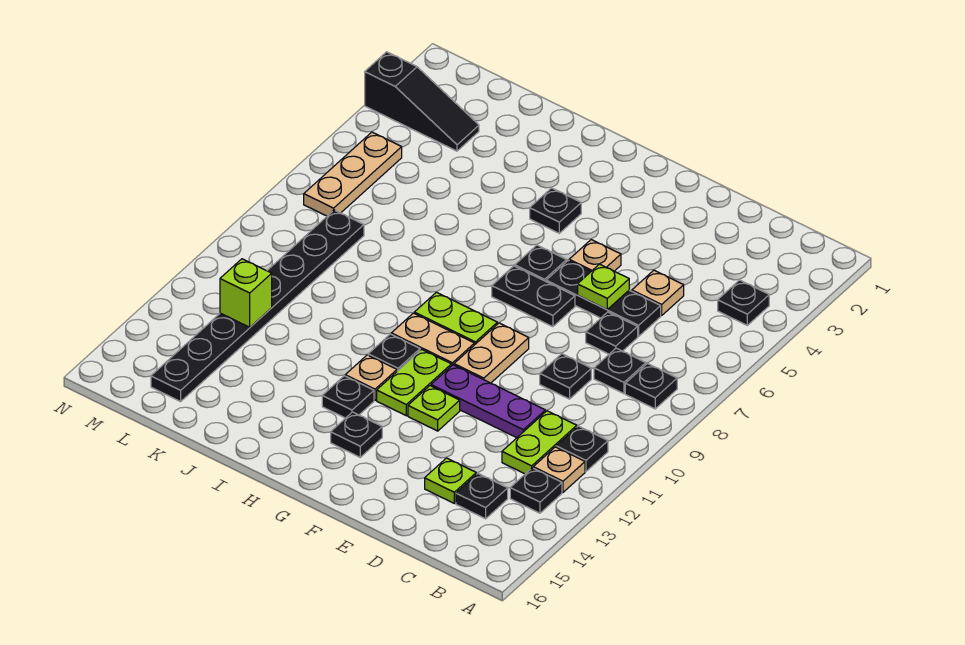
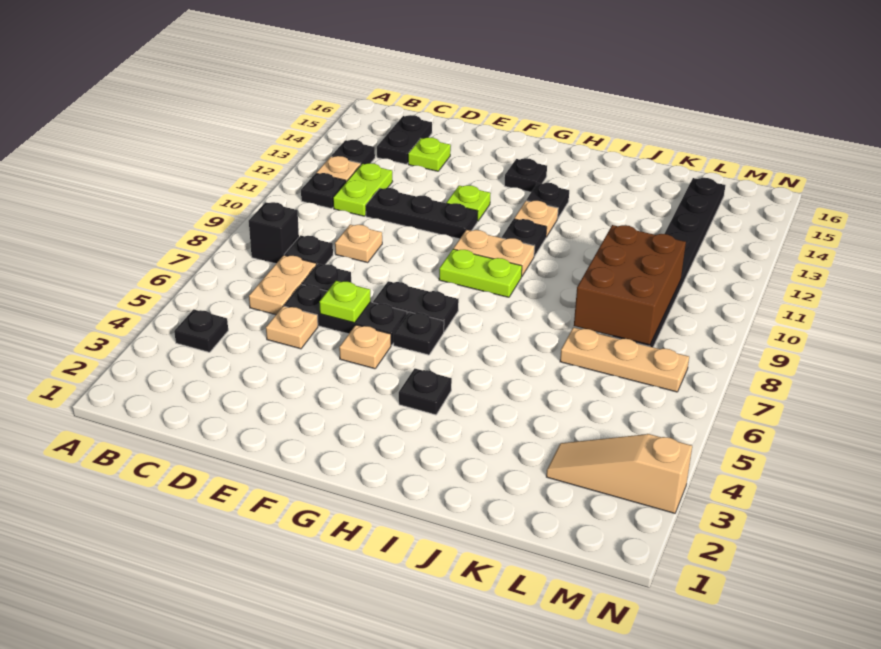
black plate B8 level 1 -> black brick B8 level 1
black plate C14 level 1 -> black plate C14:C15 level 1
black plate D9 level 1 -> tan plate D9 level 1
purple plate D11:F11 level 1 -> black plate D11:F11 level 1
tan plate F9:F10 level 1 -> tan plate C6:C7 level 1
lime plate G11:G12 level 1 -> none
none -> brown brick K8:L10 level 2
black slope L3:N3 level 1 top N -> tan slope L3:N3 level 1 top N
lime brick L12 level 2 -> none
tan plate M5:M7 level 1 -> tan plate K7:M7 level 1

